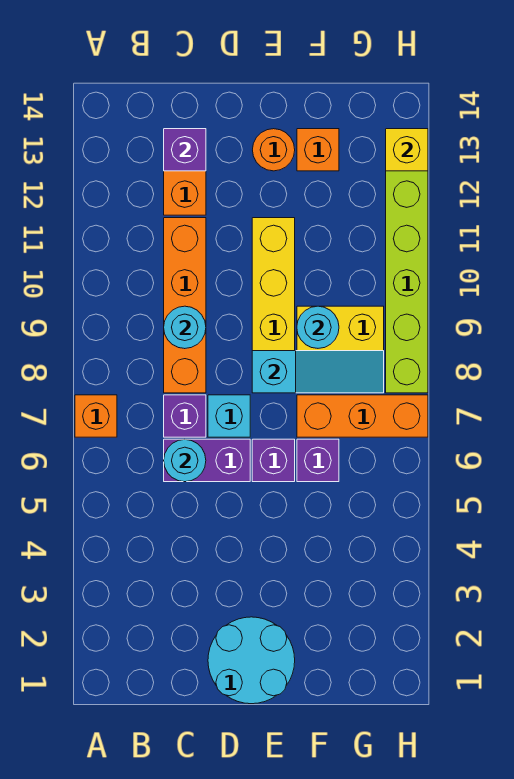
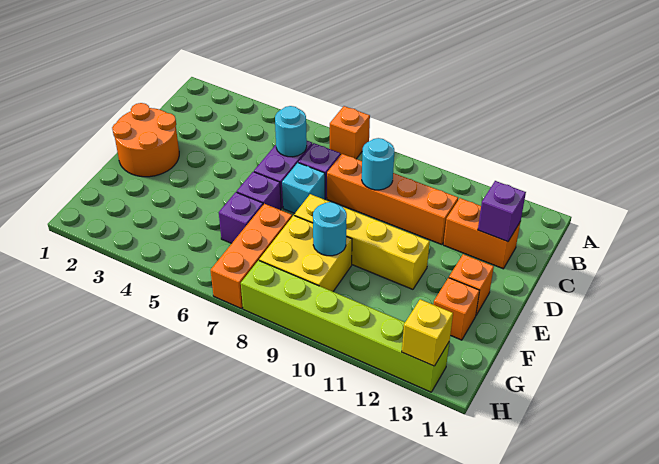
cyan round brick D1:E2 level 1 -> orange round brick D1:E2 level 1
cyan slope E8:G8 level 2 top E -> none
orange round brick E13 level 1 -> orange brick E13 level 1

